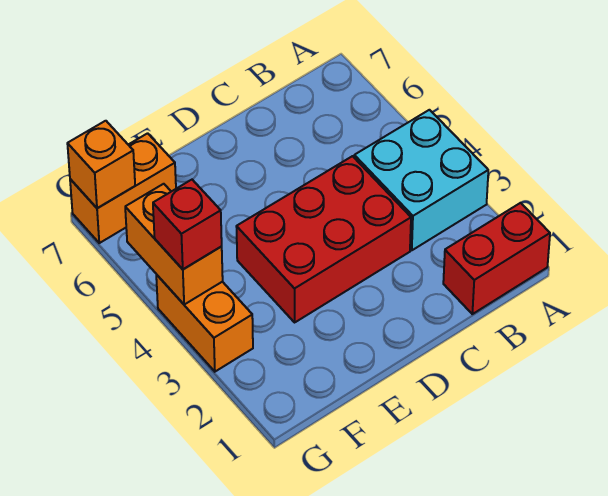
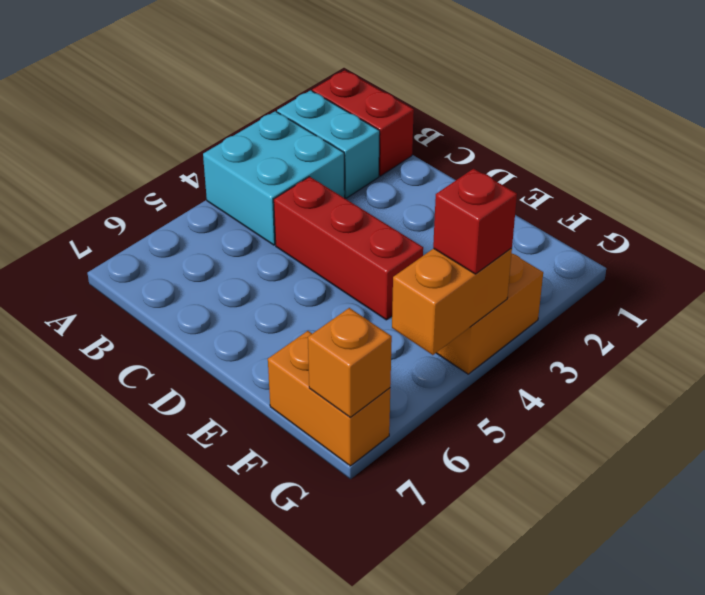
none -> cyan brick A2:B2 level 1
red brick C3:E4 level 1 -> red brick C4:E4 level 1

